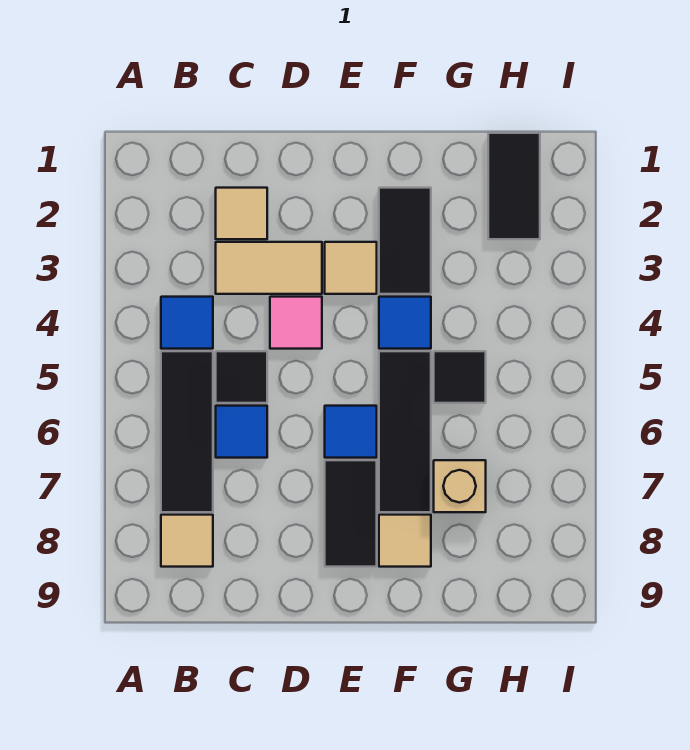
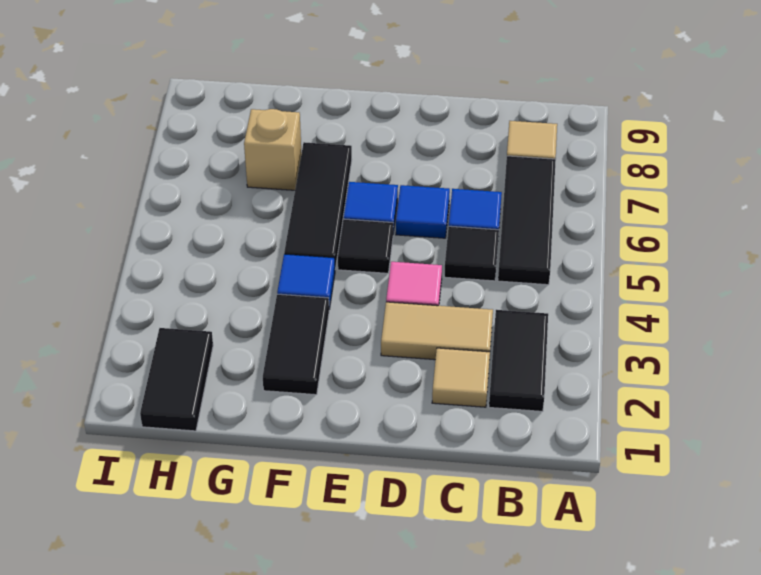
blue tile B4 level 1 -> blue tile D6 level 1
tan tile E3 level 1 -> none
black tile E7:E8 level 1 -> black tile B2:B3 level 1
tan tile F8 level 1 -> none
black tile G5 level 1 -> black tile E5 level 1

